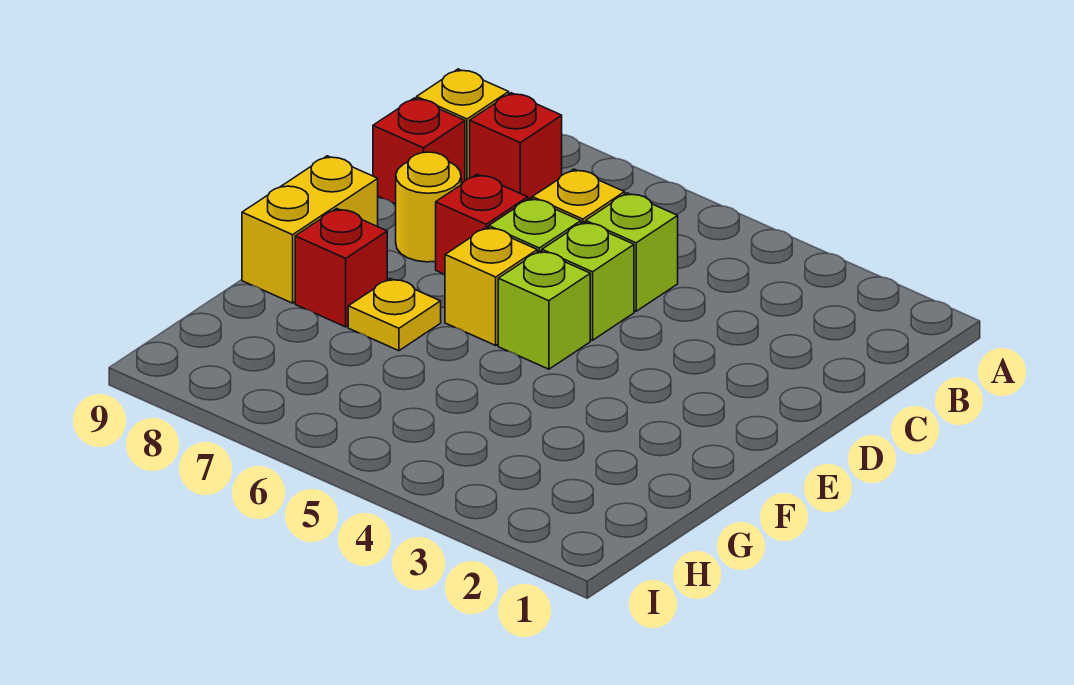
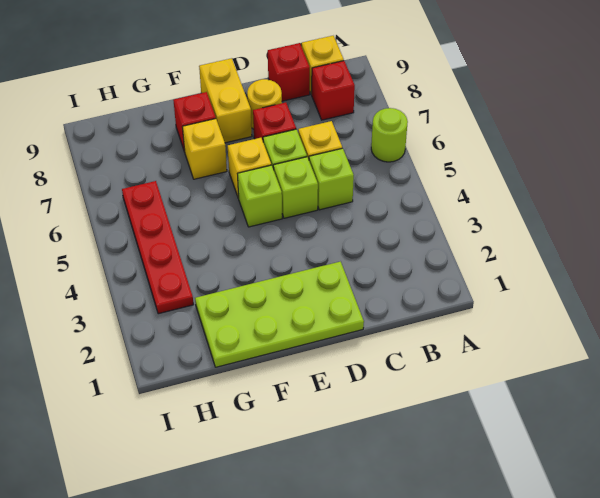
none -> lime round brick A6 level 1
none -> lime plate D1:G2 level 1
yellow brick E9:F9 level 1 -> yellow brick E8:E9 level 1
yellow plate F7 level 1 -> yellow brick F7 level 1
none -> red plate H3:H6 level 1

